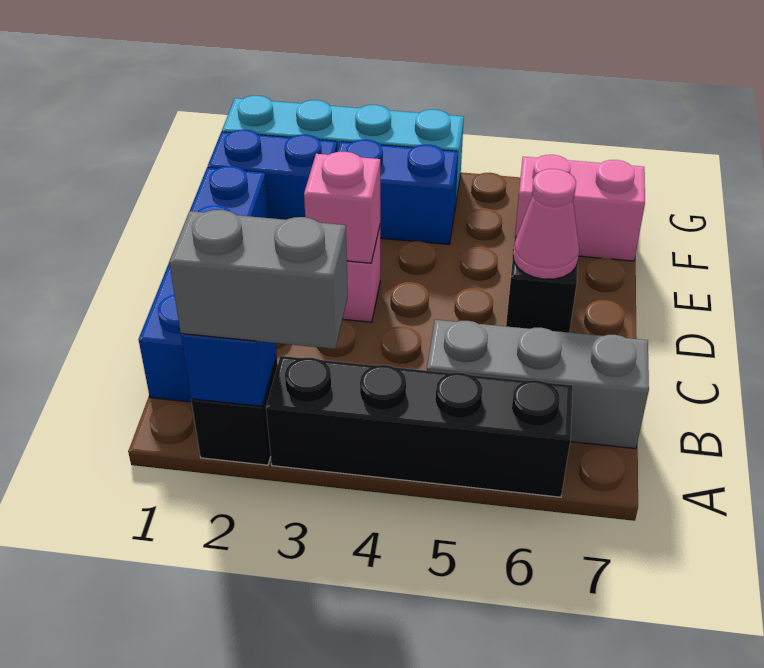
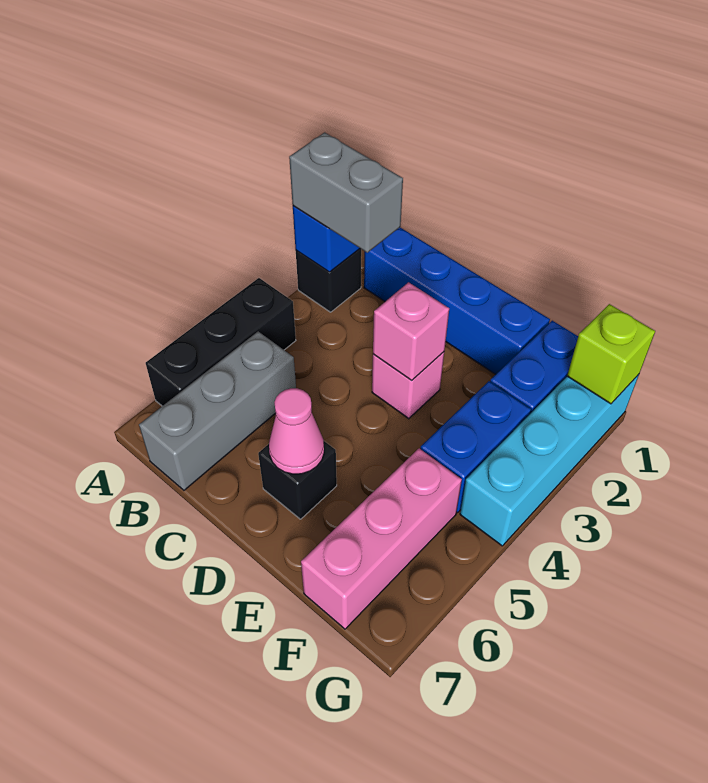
grey brick A2:A3 level 3 -> grey brick A2:B2 level 3
black brick A3:A6 level 1 -> black brick A4:A6 level 1
pink brick F6:F7 level 1 -> pink brick F5:F7 level 1
none -> lime brick G1 level 2

